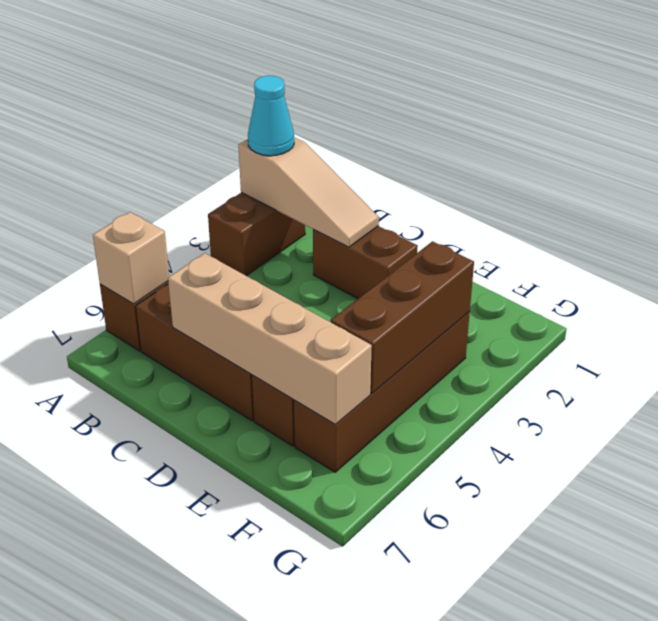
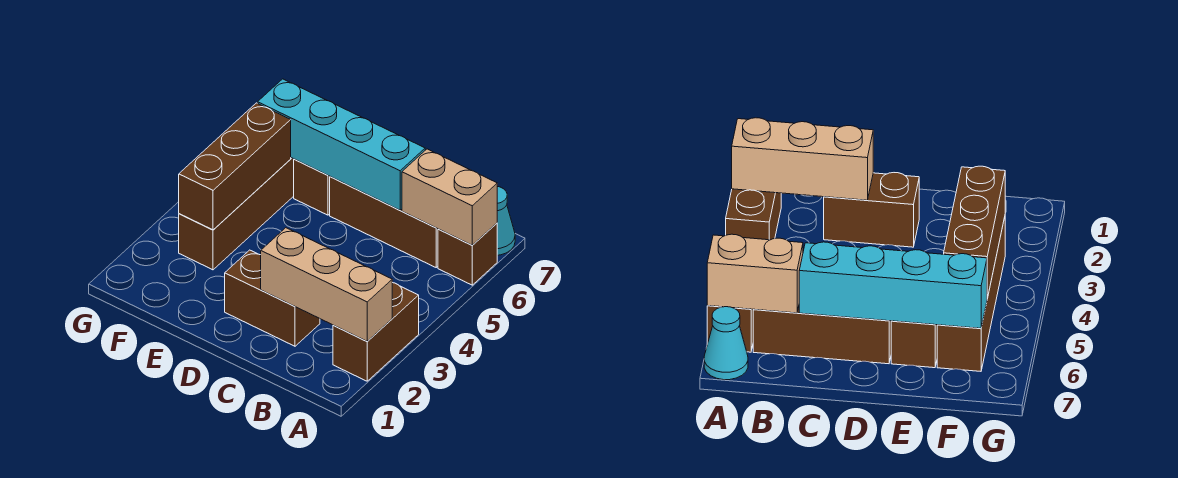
tan slope A2:C2 level 2 top A -> tan brick A2:C2 level 2
cyan cone A2 level 3 -> cyan cone A7 level 1
tan brick A6 level 2 -> tan brick A6:B6 level 2
tan brick C6:F6 level 2 -> cyan brick C6:F6 level 2

